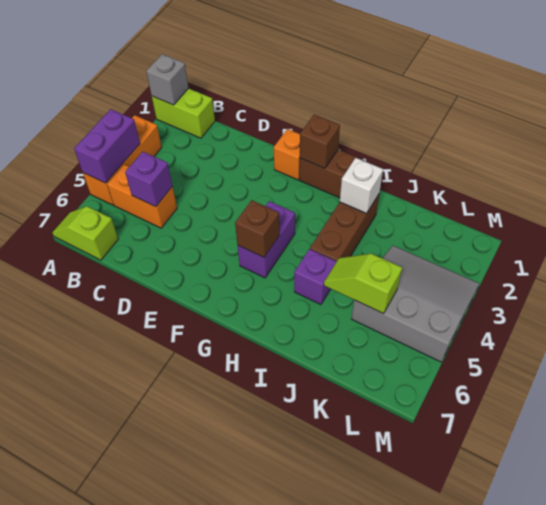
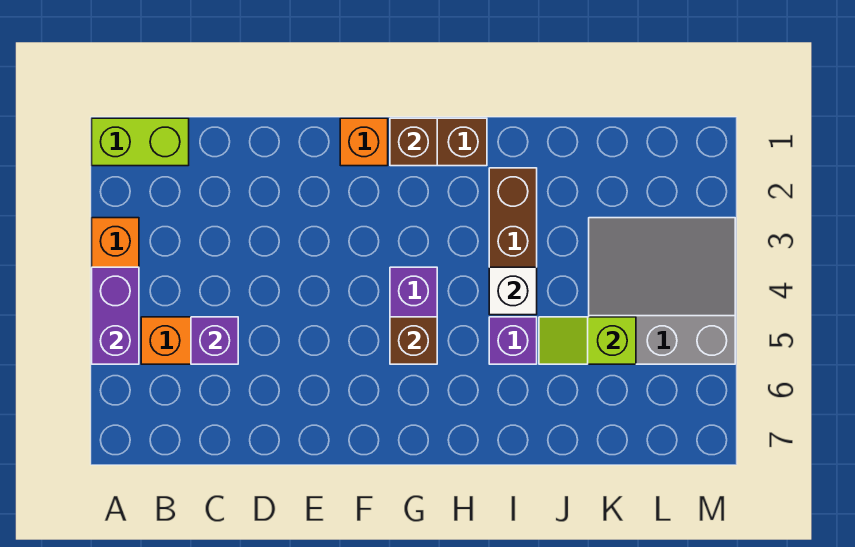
grey brick A1 level 2 -> none
lime slope A7:B7 level 1 top B -> none
white brick I2 level 2 -> white brick I4 level 2

